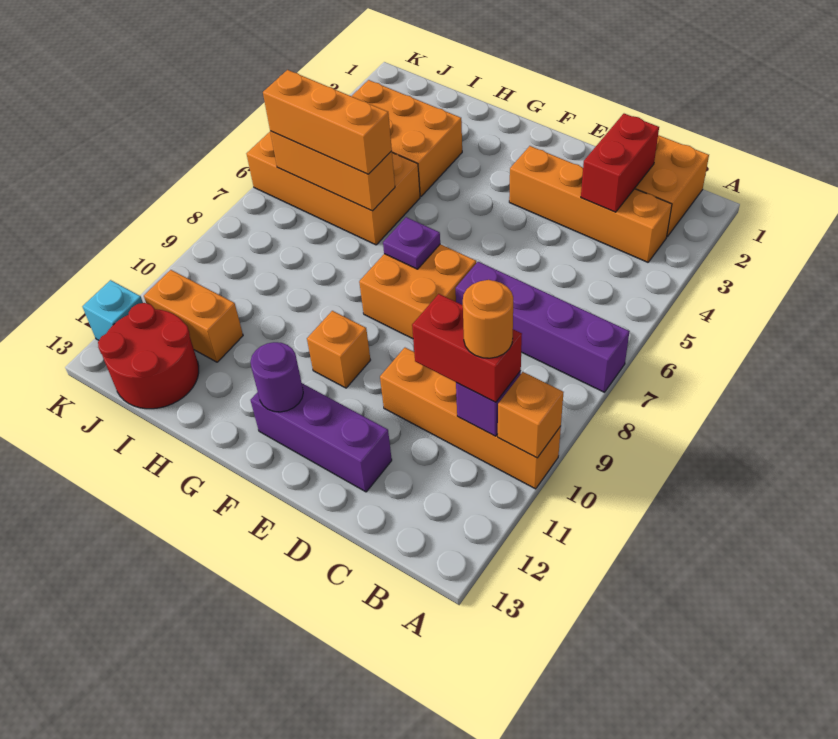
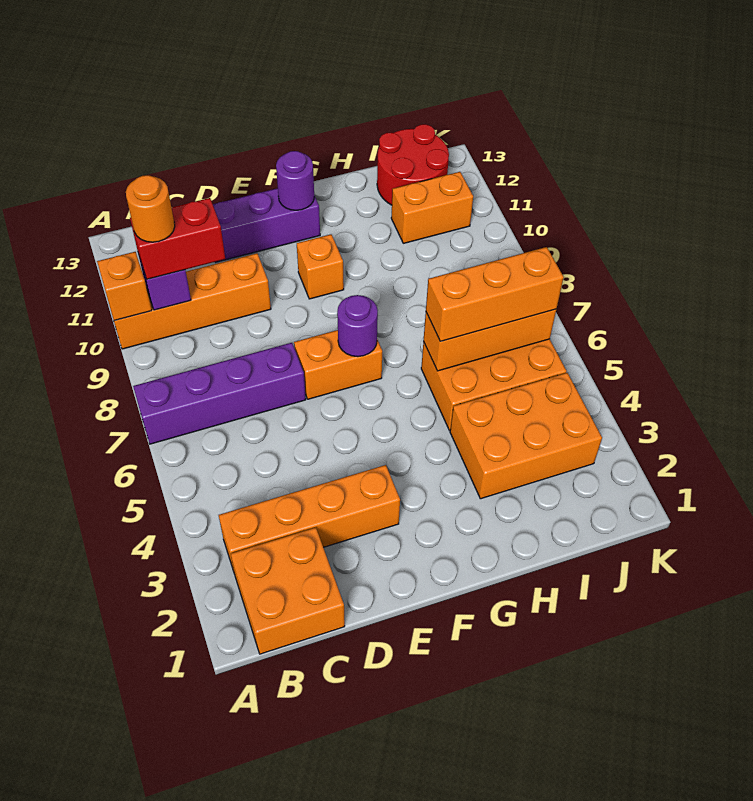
red brick C2:C3 level 2 -> none
orange brick E7:F8 level 1 -> orange brick E7:F7 level 1
purple plate F7 level 2 -> purple round brick F7 level 2
orange brick H5:K6 level 1 -> orange brick H5:J6 level 1
cyan brick K12 level 1 -> none

